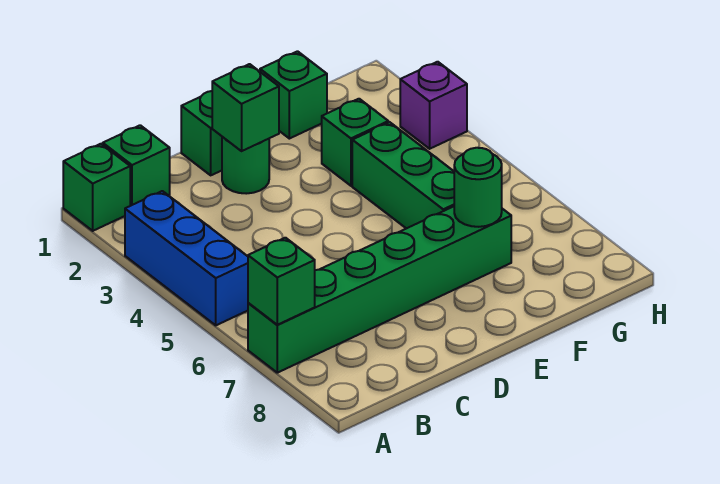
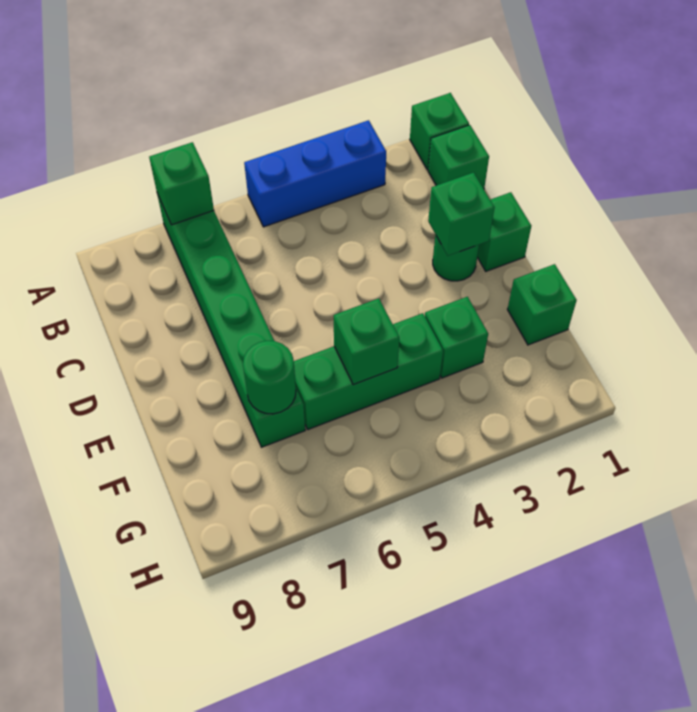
none -> green brick F5 level 2
purple brick H3 level 1 -> none

